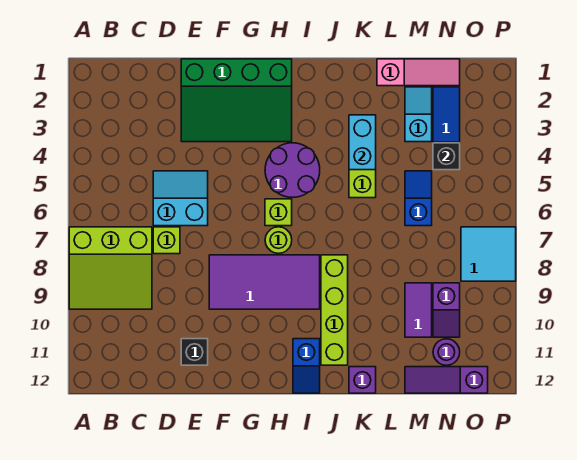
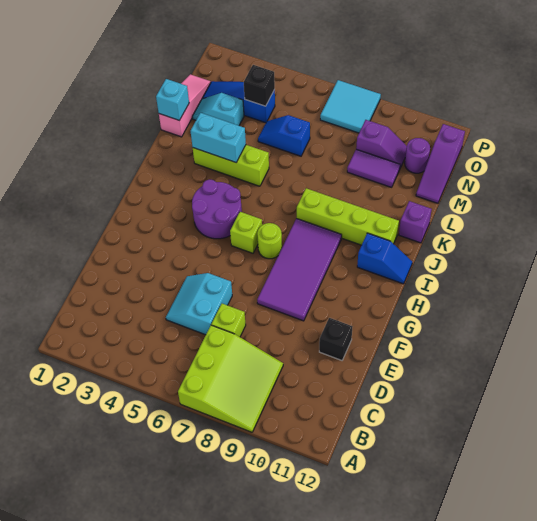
green slope E1:H3 level 1 top 1 -> none
none -> cyan brick L1 level 2

